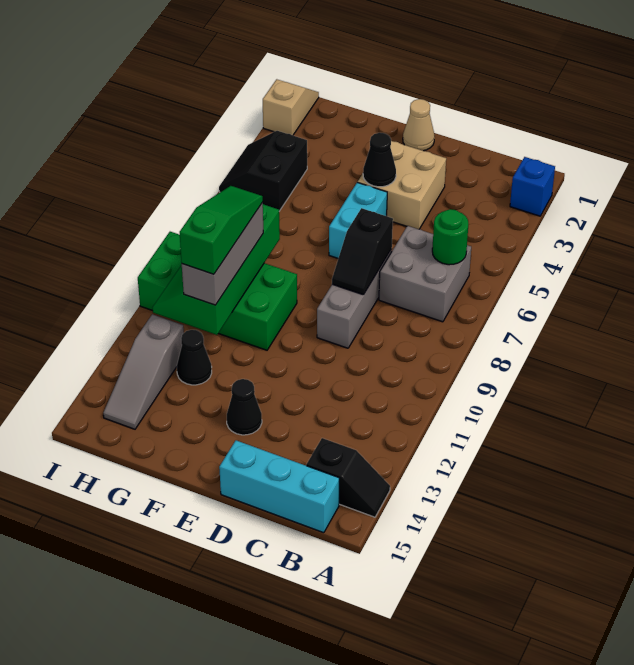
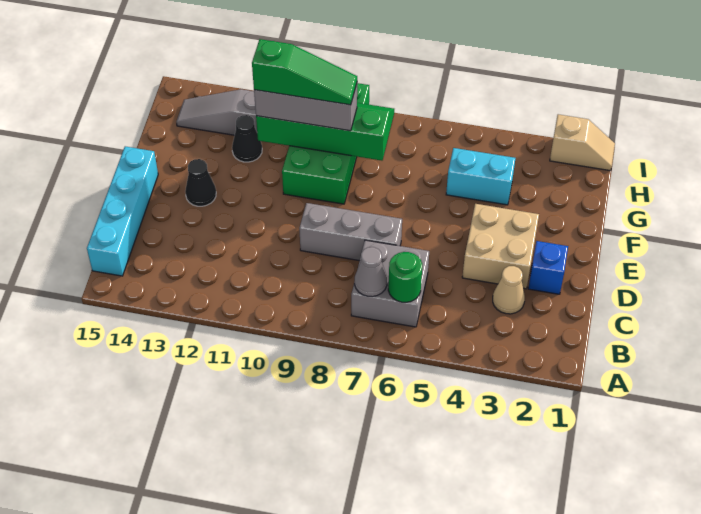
blue brick A2 level 1 -> blue brick D2 level 1
black slope A14:B14 level 1 top B -> none
none -> grey cone B7 level 2
cyan brick B15:D15 level 1 -> cyan brick B15:E15 level 1
black slope D7:D8 level 2 top 7 -> none
tan cone E1 level 1 -> tan cone C3 level 1
black cone E4 level 2 -> none
cyan brick E5:E6 level 1 -> cyan brick G4:G5 level 1
black slope H4:I5 level 1 top H -> none

